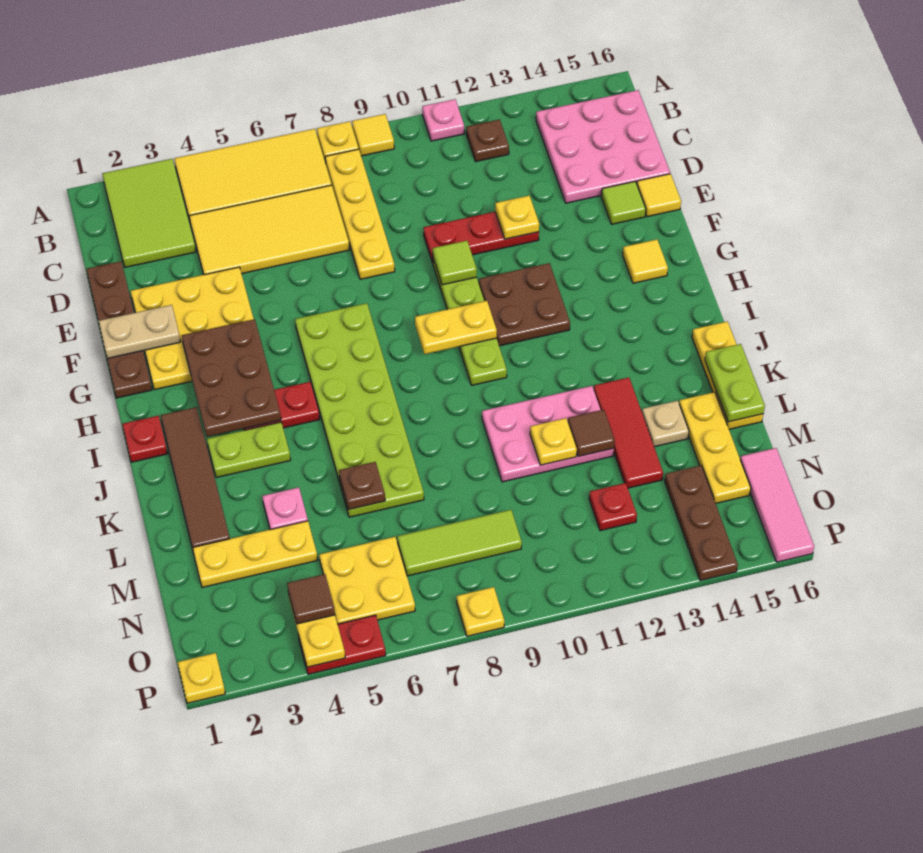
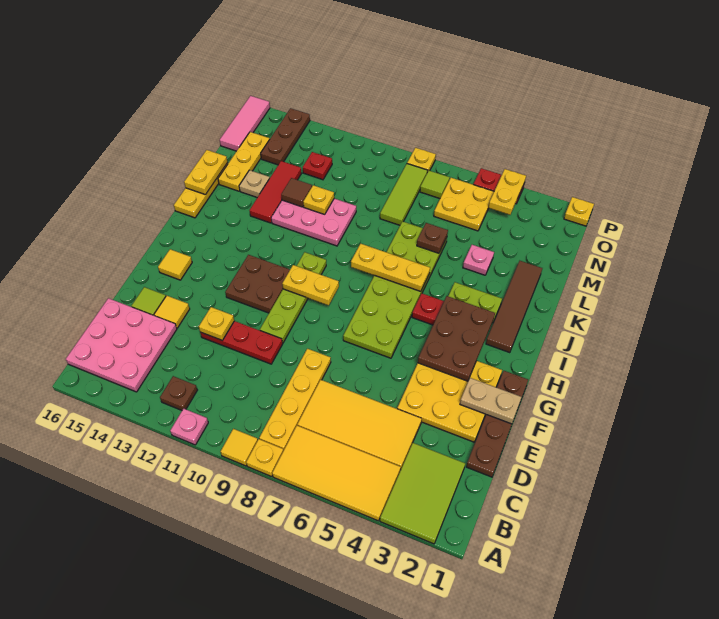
yellow tile E16 level 1 -> yellow tile E14 level 1
lime tile F10 level 2 -> lime tile O7 level 1
red plate I1 level 1 -> none
lime plate K16:L16 level 2 -> yellow plate K16:L16 level 2
yellow plate M2:M4 level 1 -> yellow plate J6:J8 level 2
lime tile N7:N9 level 1 -> lime tile M8:O8 level 1
brown tile O4 level 3 -> none

